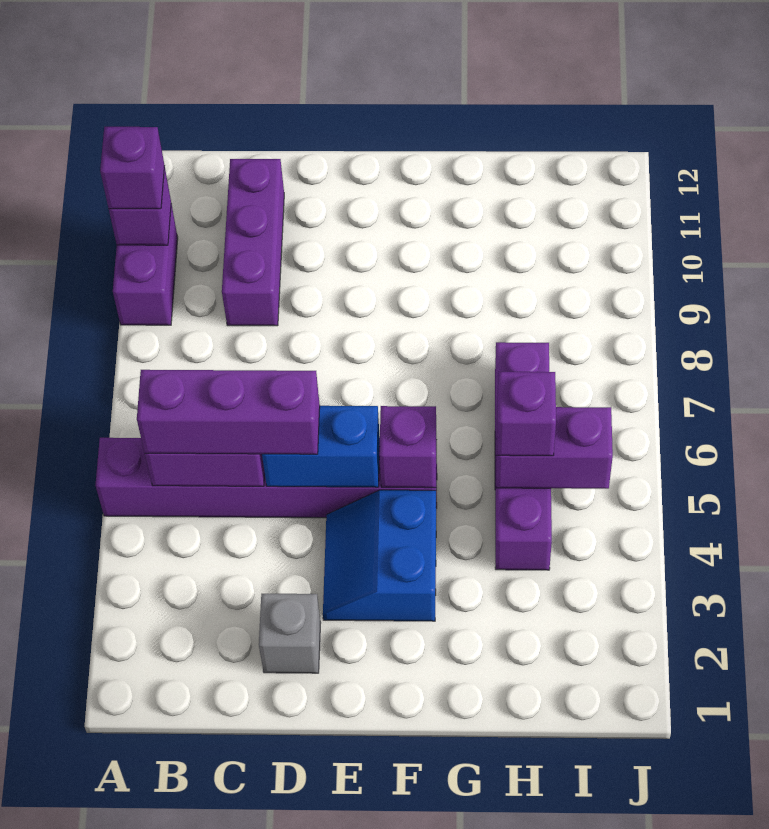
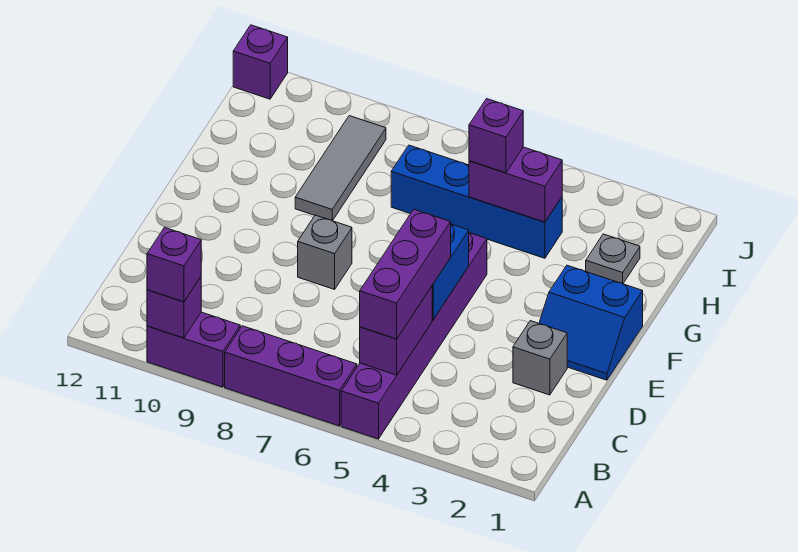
purple brick C9:C11 level 1 -> purple brick A6:A8 level 1
blue slope E3:F4 level 1 top F -> blue slope E1:F2 level 1 top F
none -> grey brick E8 level 1
purple brick F5 level 2 -> purple brick J12 level 1
none -> grey tile G9:I9 level 1
none -> grey plate H2 level 1
purple brick H4:H7 level 1 -> blue brick H4:H7 level 1
purple brick H5:I5 level 2 -> purple brick H4:H5 level 2

